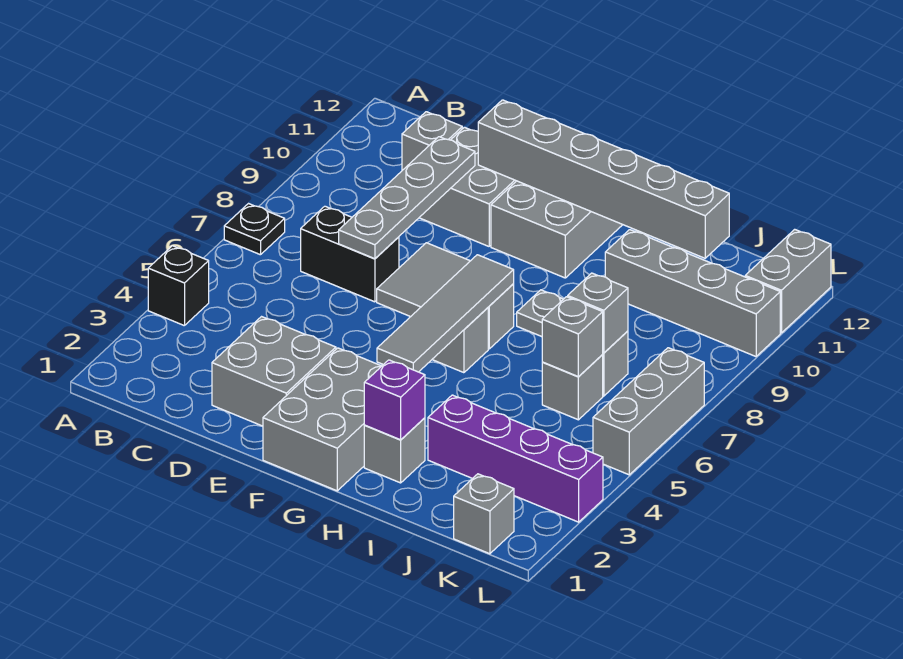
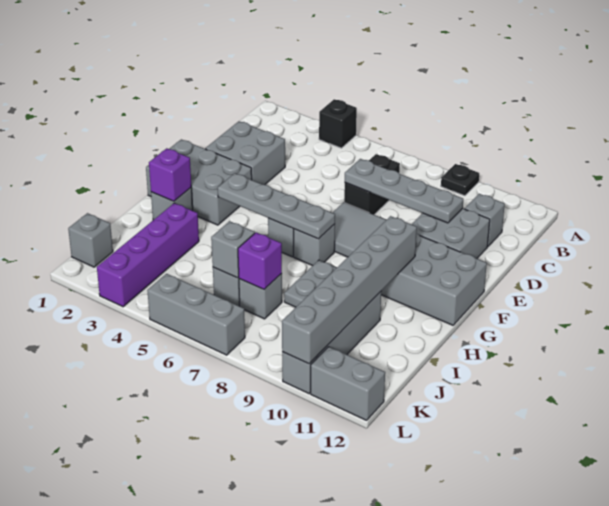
black plate A7 level 1 -> black plate A9 level 1
grey brick E11:J11 level 2 -> grey brick G10:L10 level 2
grey tile G4:G7 level 2 -> grey plate G4:G7 level 2
grey brick J7 level 2 -> purple brick J7 level 2

